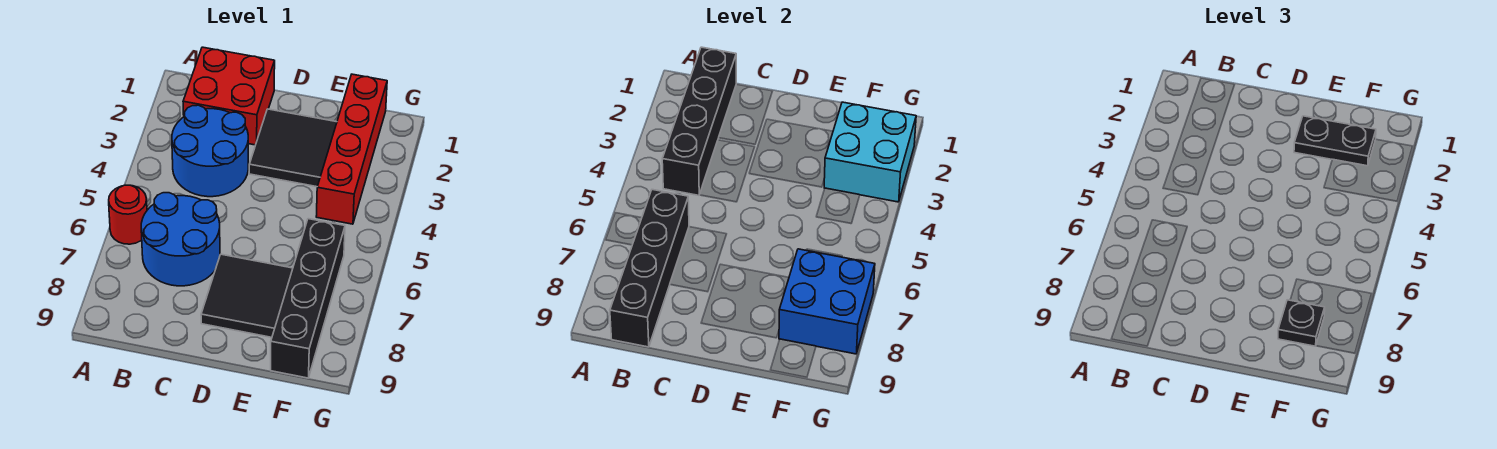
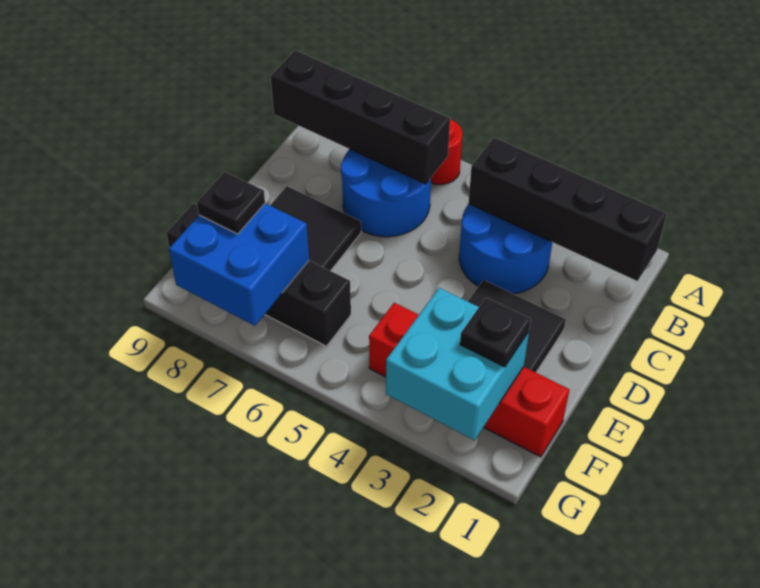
red brick B1:C2 level 1 -> none
black plate E2:F2 level 3 -> black plate F2 level 3

